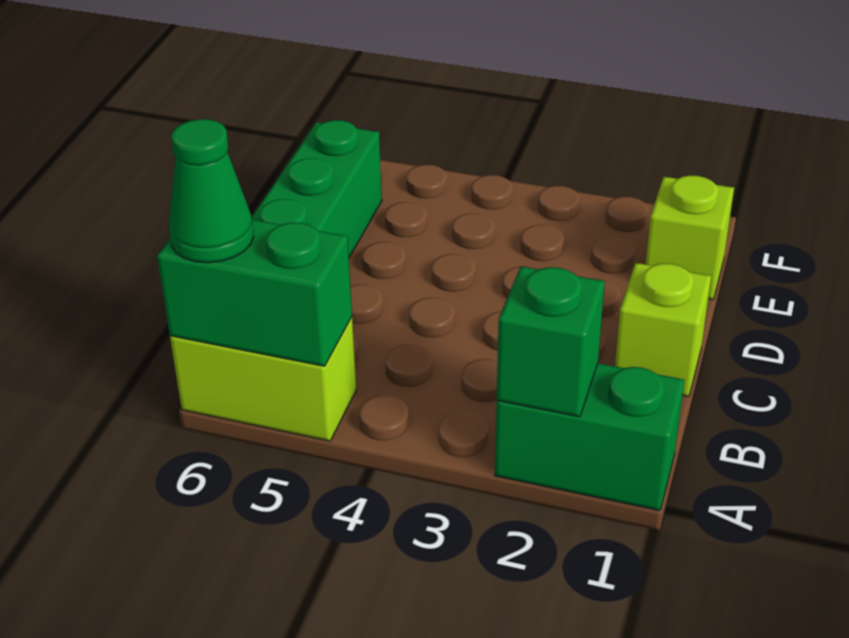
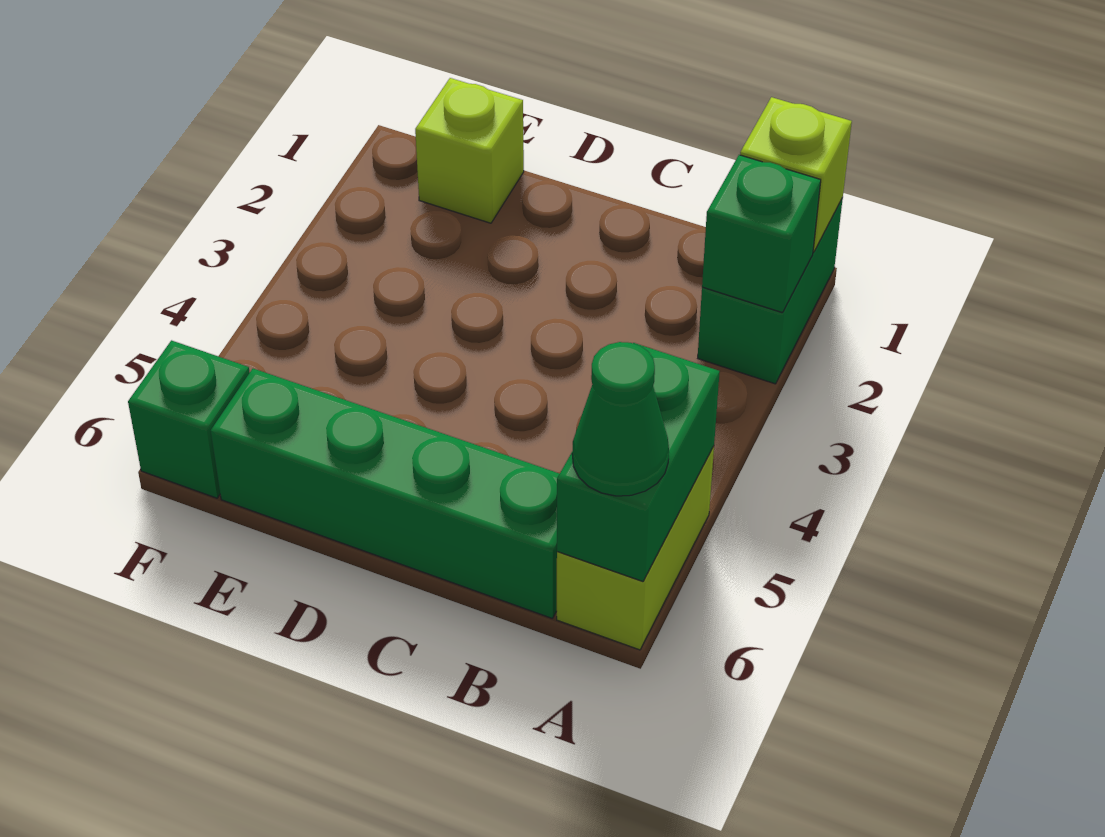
lime brick C1 level 1 -> lime brick A1 level 2
none -> green brick F6 level 1

